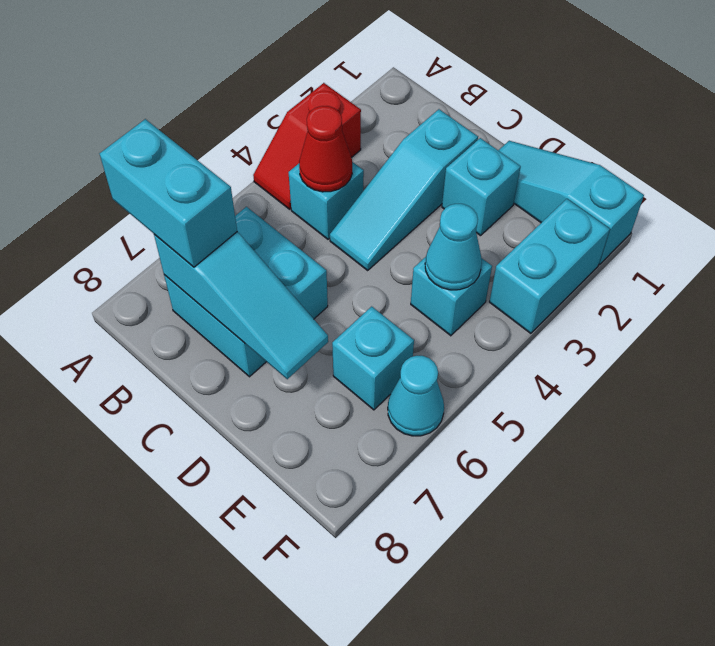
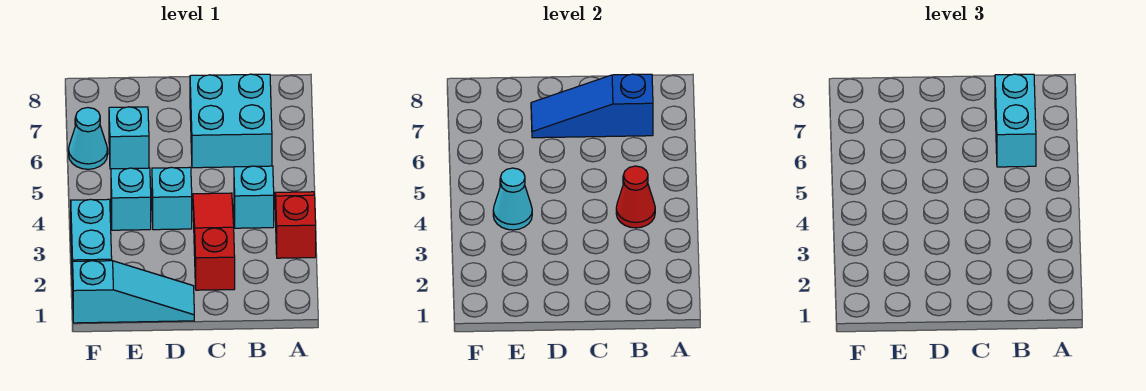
cyan brick A7:B7 level 3 -> cyan brick B6:B7 level 3
cyan slope B7:D7 level 2 top B -> blue slope B7:D7 level 2 top B
cyan slope C2:C4 level 1 top 2 -> red slope C2:C4 level 1 top 2
cyan brick D2 level 1 -> cyan brick D4 level 1

